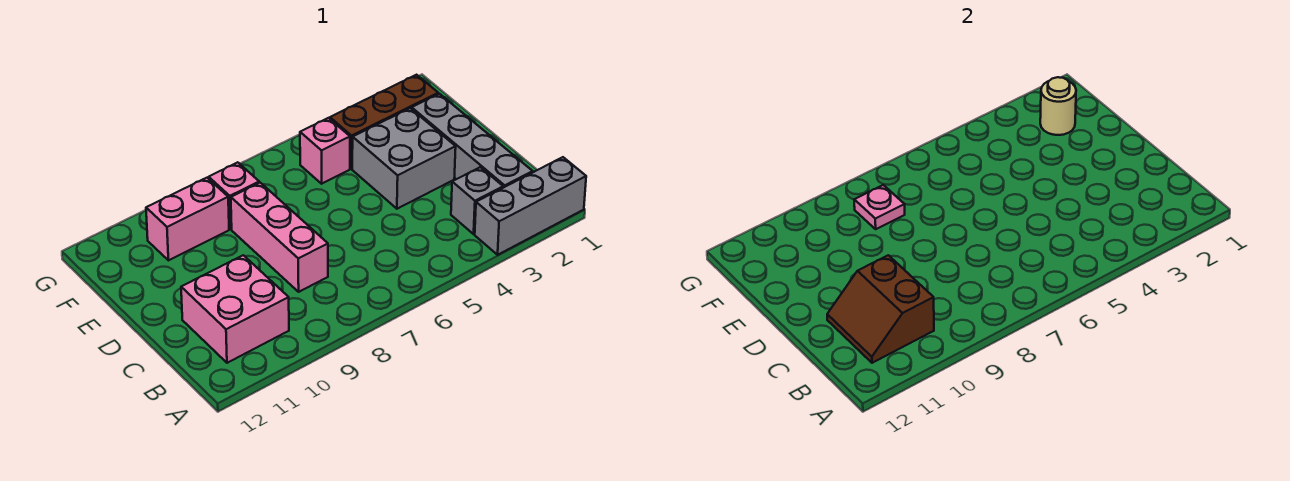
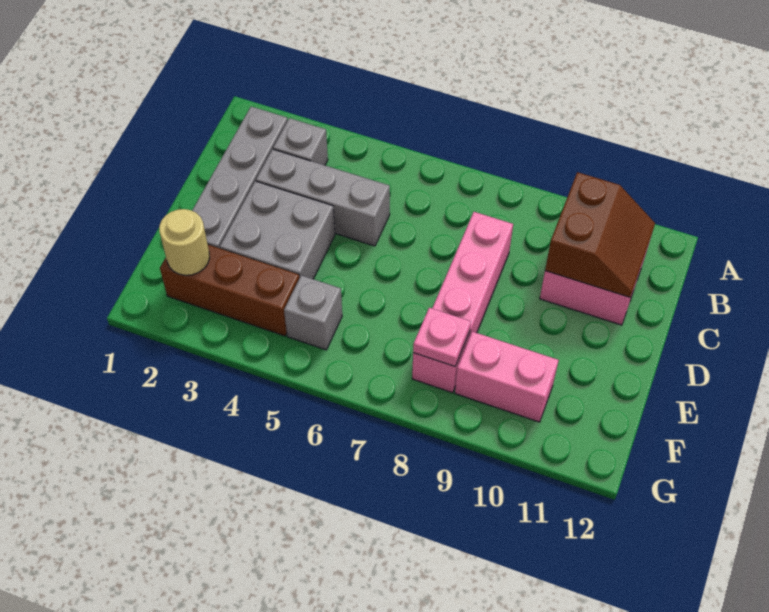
grey brick A1:A3 level 1 -> grey brick C3:C5 level 1
pink brick F5 level 1 -> grey brick F5 level 1

